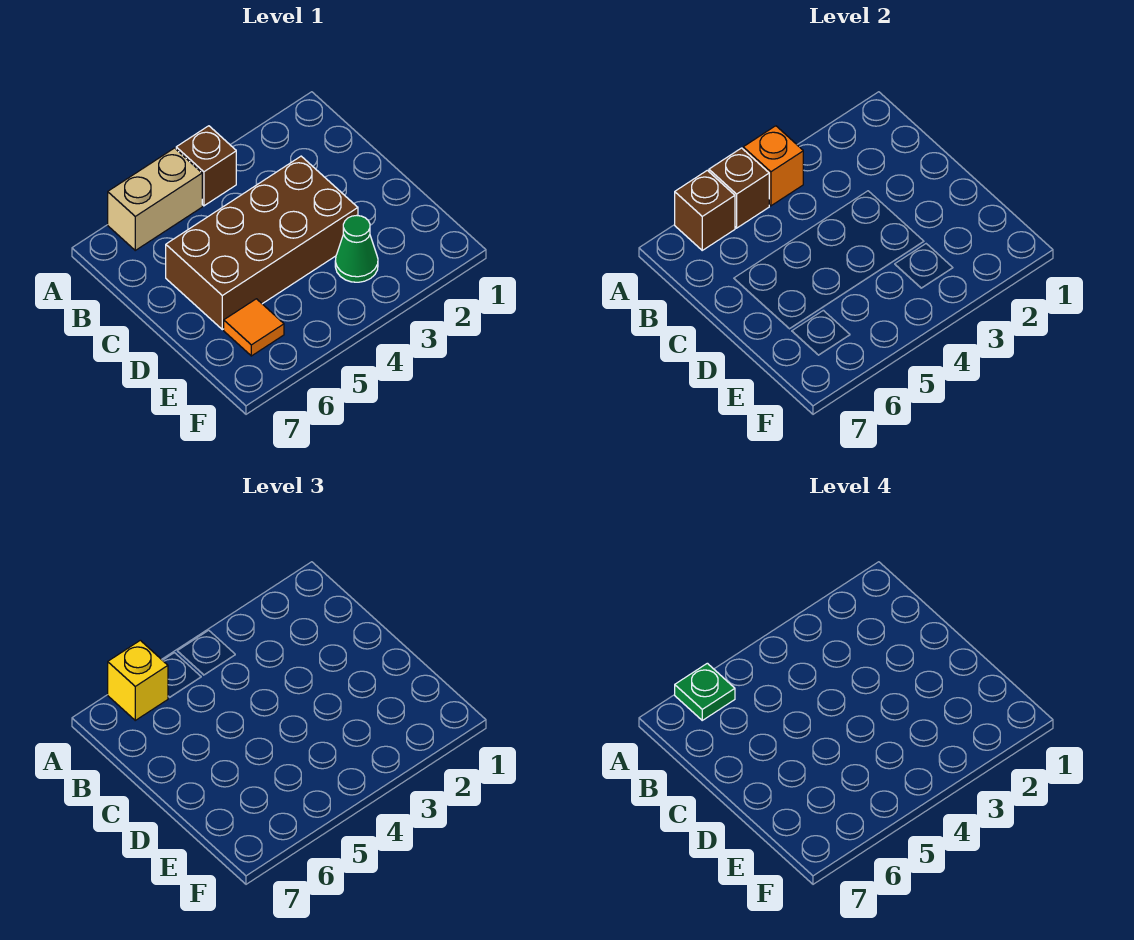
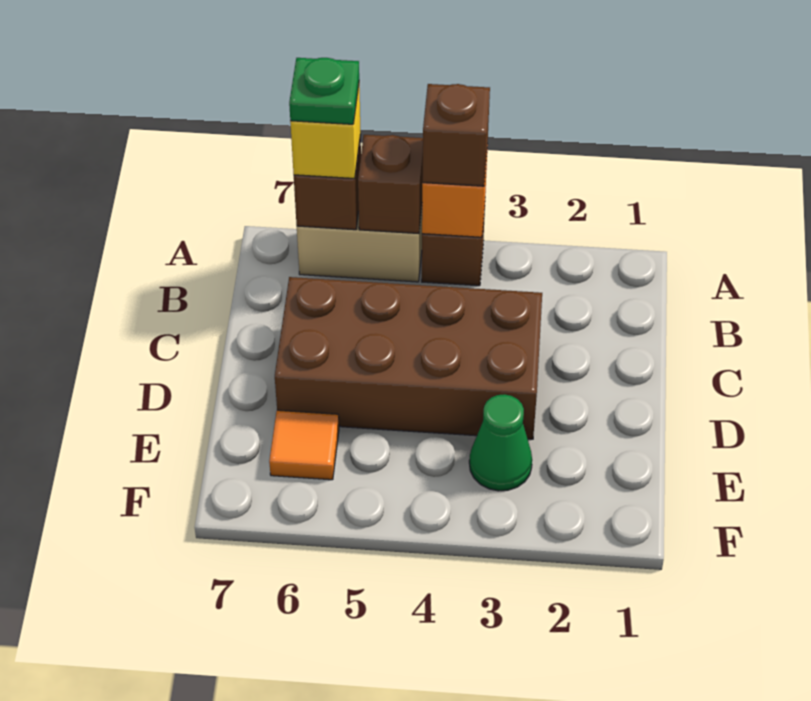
none -> brown brick A4 level 3

